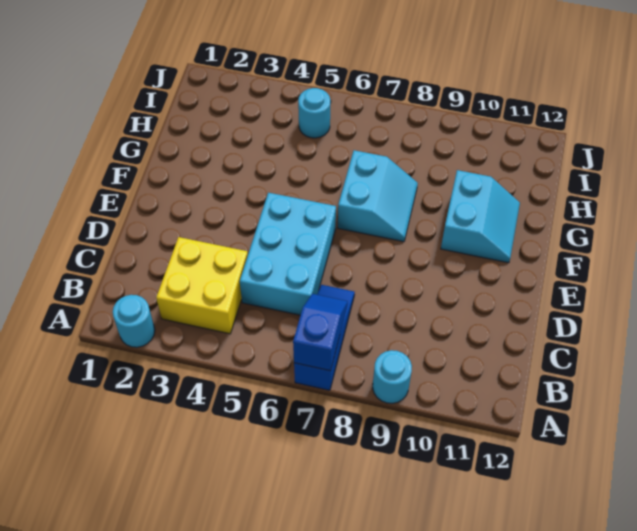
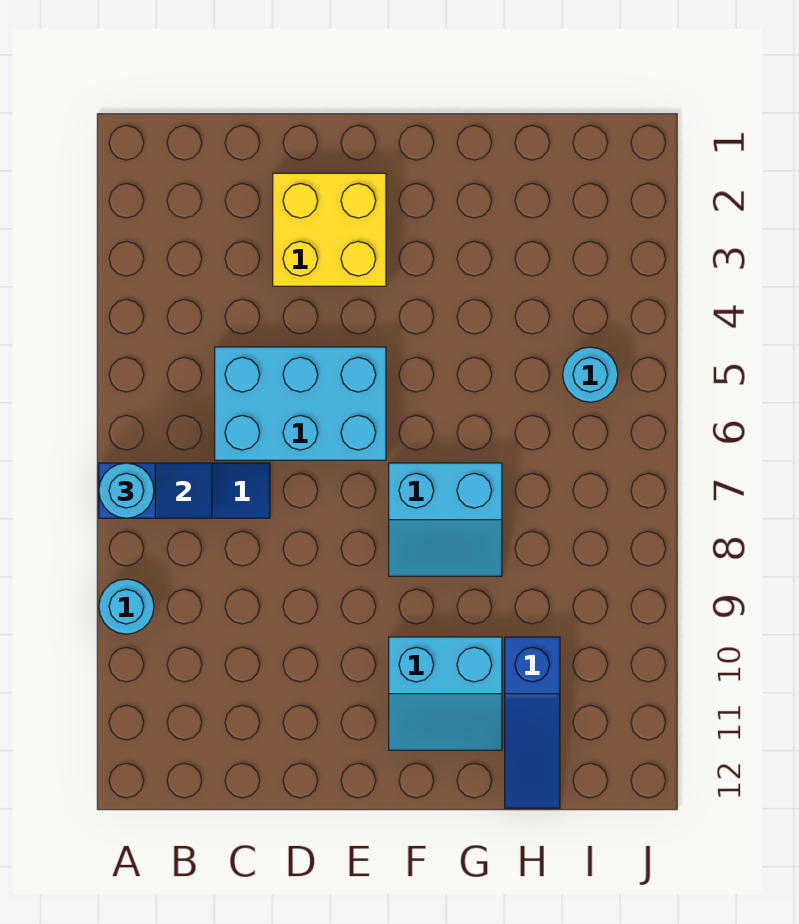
cyan round brick A2 level 1 -> cyan round brick A7 level 3
yellow brick B3:C4 level 1 -> yellow brick D2:E3 level 1
none -> blue slope H10:H12 level 1 top 10

